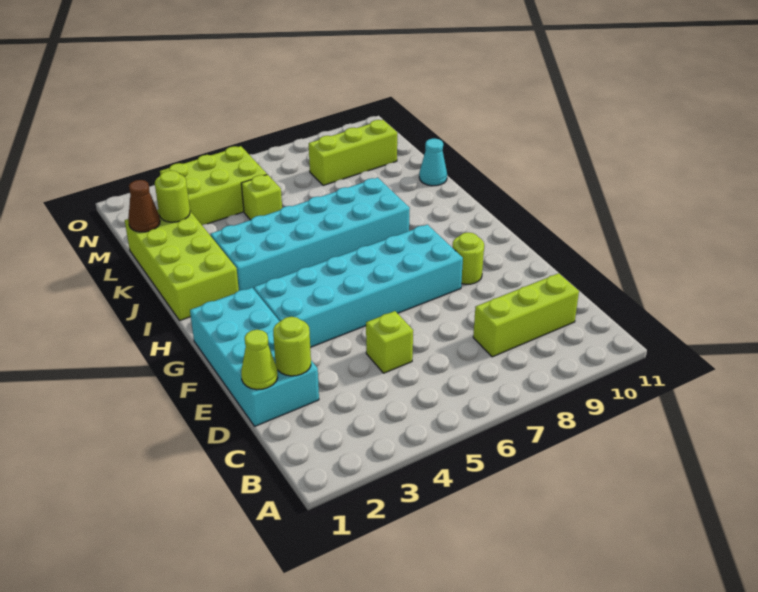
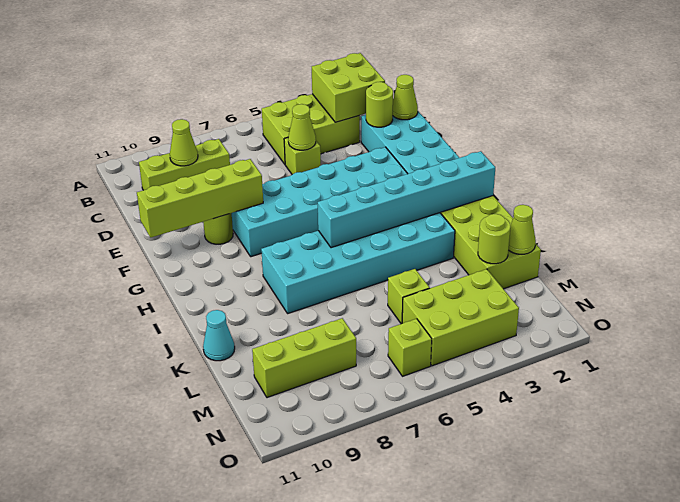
none -> lime brick B2:C3 level 2
none -> lime brick B3:C5 level 1
none -> lime cone C9 level 2
none -> lime cone D5 level 2
none -> lime brick F8:F11 level 2
none -> cyan brick I1:I6 level 2
brown cone L1 level 2 -> lime cone L1 level 2
none -> lime brick N6 level 1

